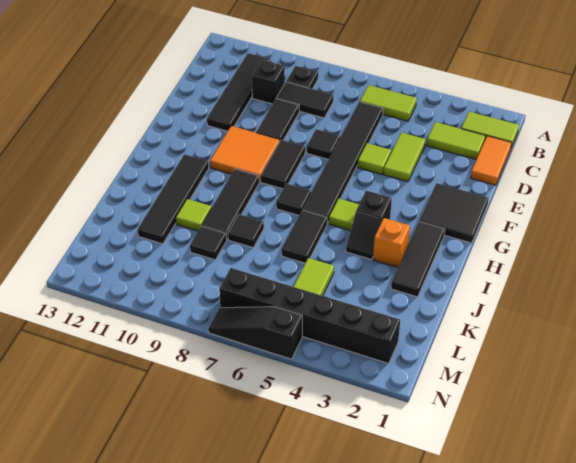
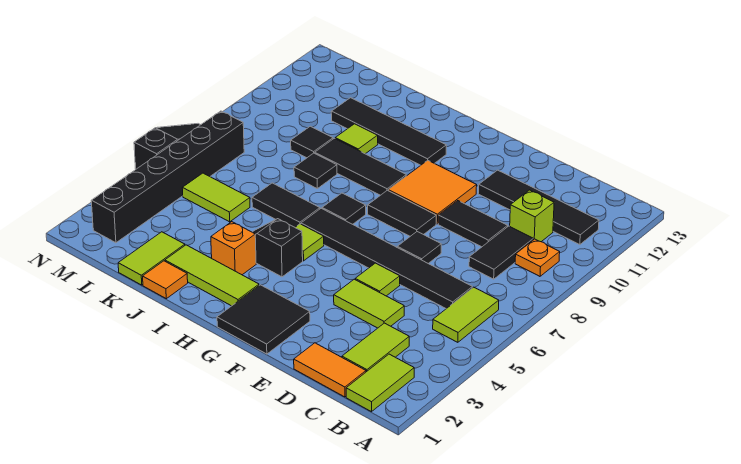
black plate B9 level 1 -> orange plate B9 level 1
black brick C10 level 1 -> lime brick C10 level 1
black tile H2:J2 level 1 -> lime tile H2:J2 level 1
none -> orange tile J1 level 1
none -> lime tile K1:K2 level 1

